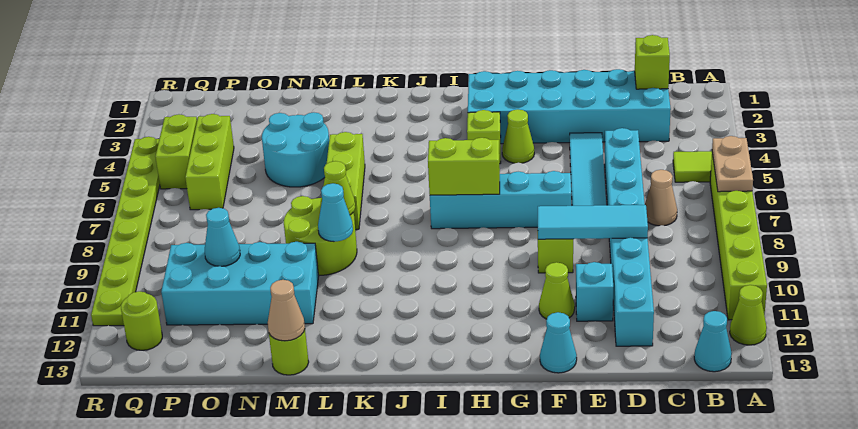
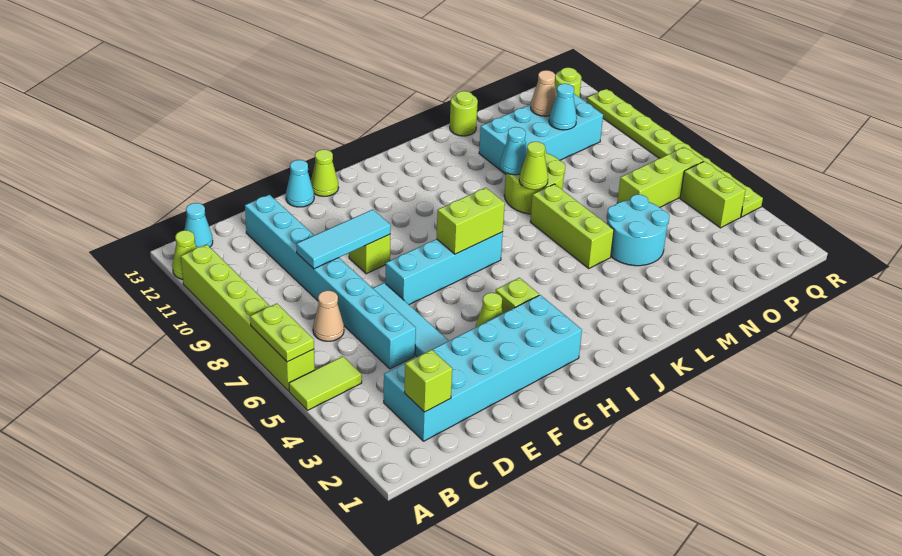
tan plate A6:A7 level 2 -> lime plate A6:A7 level 2
cyan brick E11 level 1 -> none
lime cone F11 level 1 -> lime cone G13 level 1
tan cone M13 level 2 -> tan cone O11 level 2
lime brick P4:P6 level 1 -> lime brick O6:Q6 level 1

